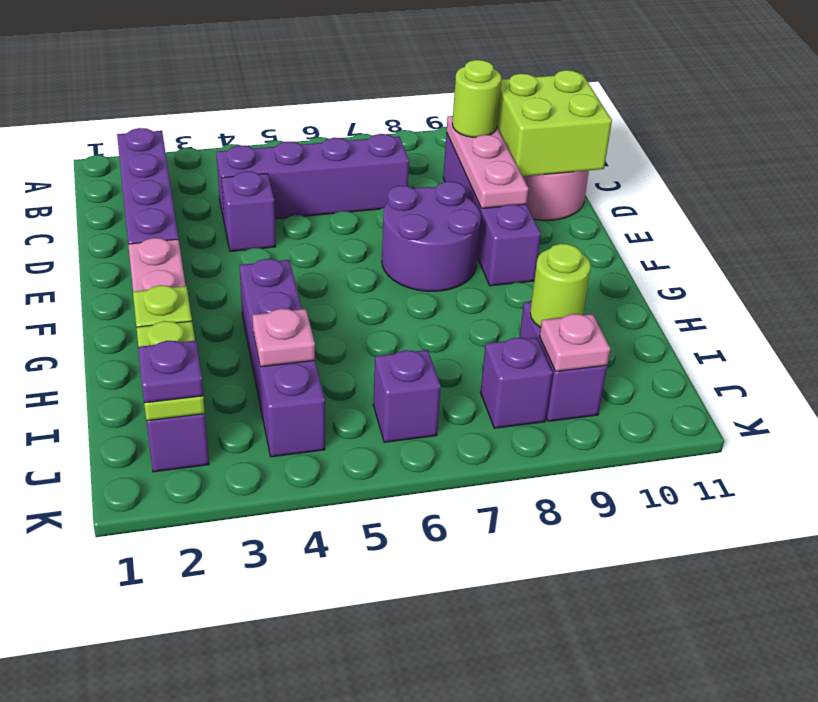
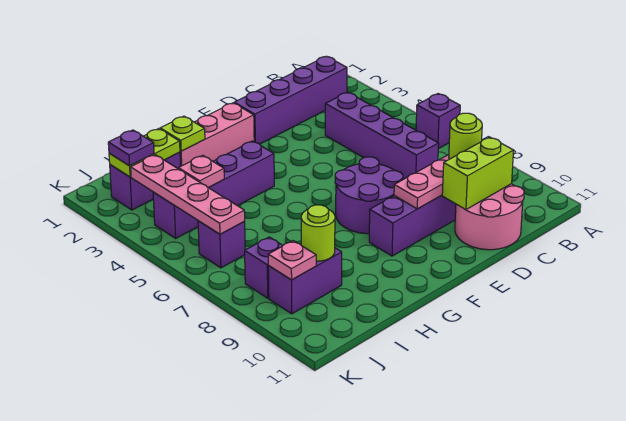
lime brick C10:D11 level 2 -> lime brick C10:D10 level 2
purple brick D4 level 1 -> purple brick A6 level 1
none -> pink plate J3:J6 level 2

